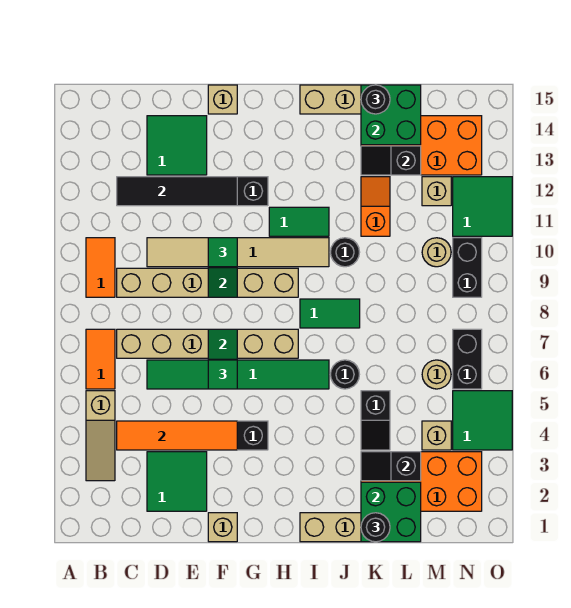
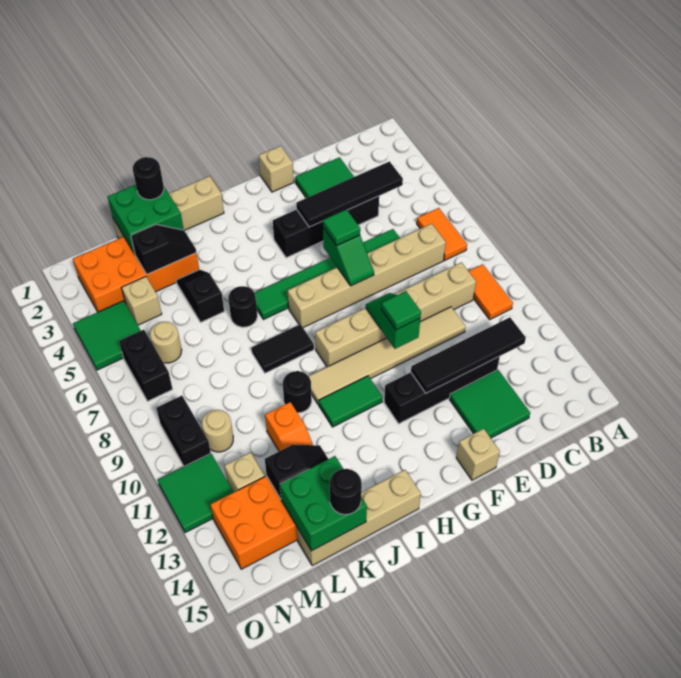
tan slope B3:B5 level 1 top 5 -> none
orange tile C4:F4 level 2 -> black tile C4:F4 level 2
green tile I8:J8 level 1 -> black tile I8:J8 level 1

